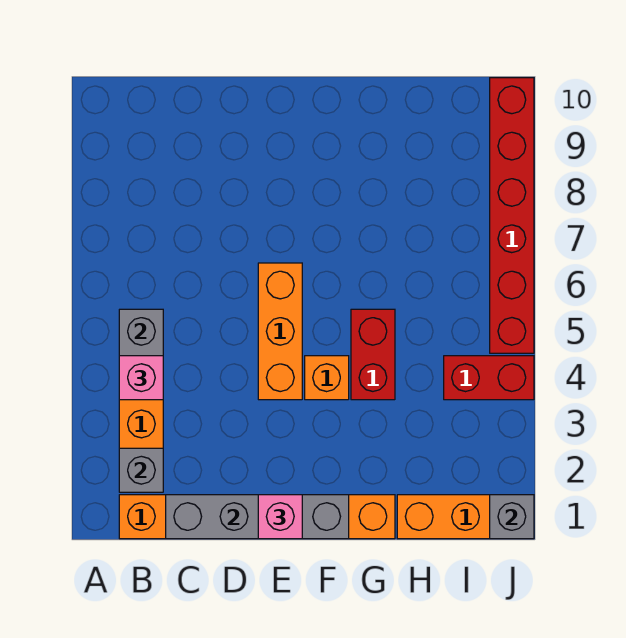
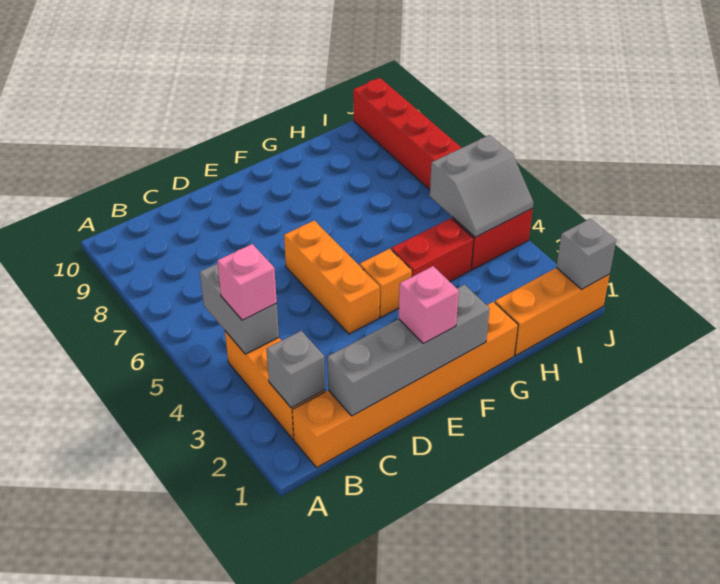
red brick G4:G5 level 1 -> red brick G4:H4 level 1
none -> grey slope I4:J5 level 2 top 5

